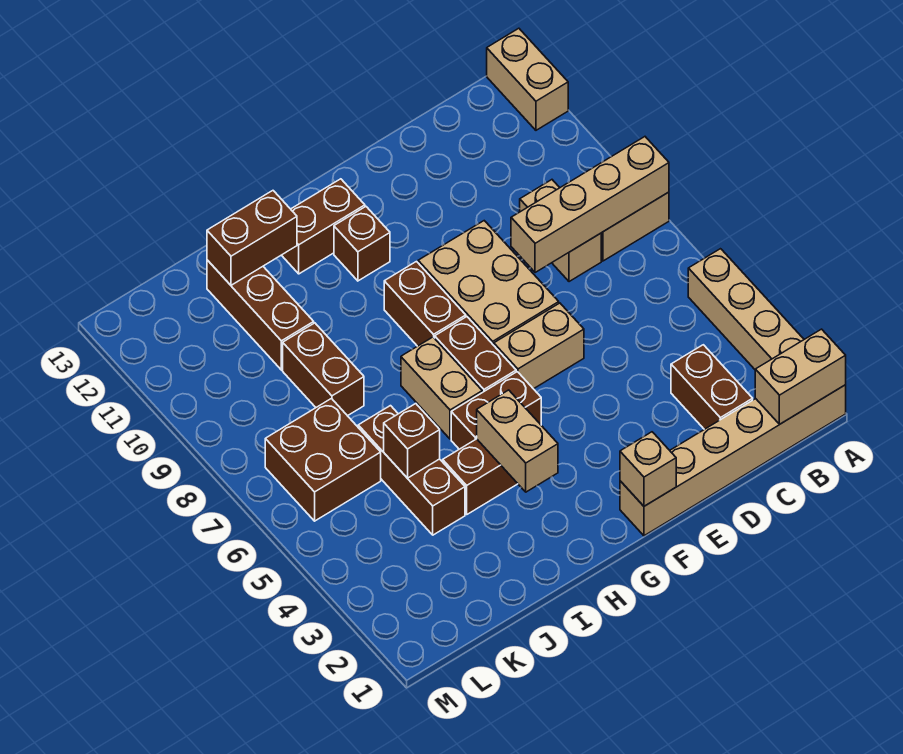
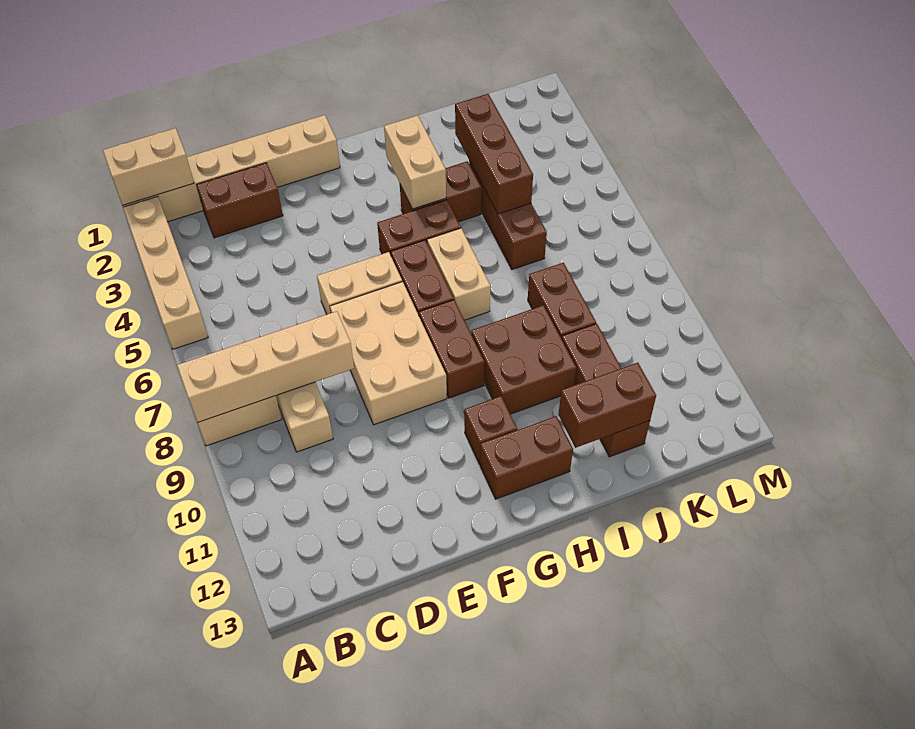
tan brick A12:A13 level 1 -> none
brown brick C2:C3 level 1 -> brown brick C2:D2 level 1
tan brick F1 level 2 -> none
brown brick J5 level 2 -> brown brick J3:J5 level 2
brown brick K6:L7 level 1 -> brown brick H9:I10 level 1

